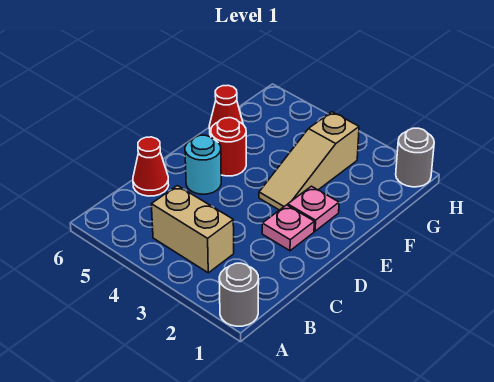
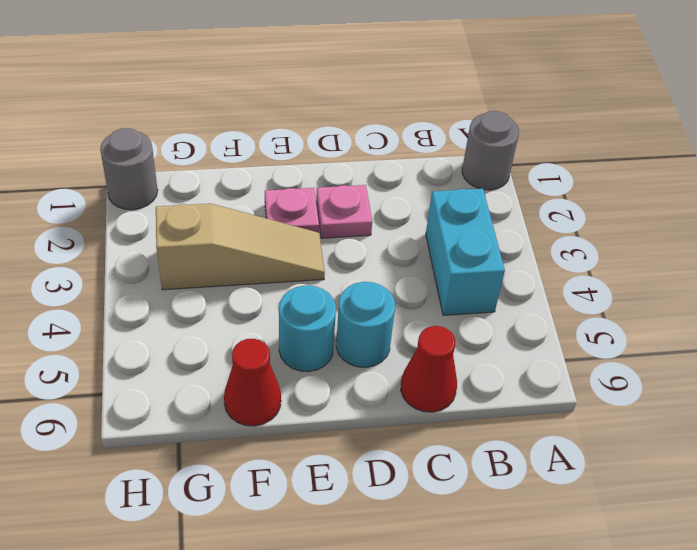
tan brick B3:B4 level 1 -> cyan brick B3:B4 level 1
red round brick E5 level 1 -> cyan round brick E5 level 1

